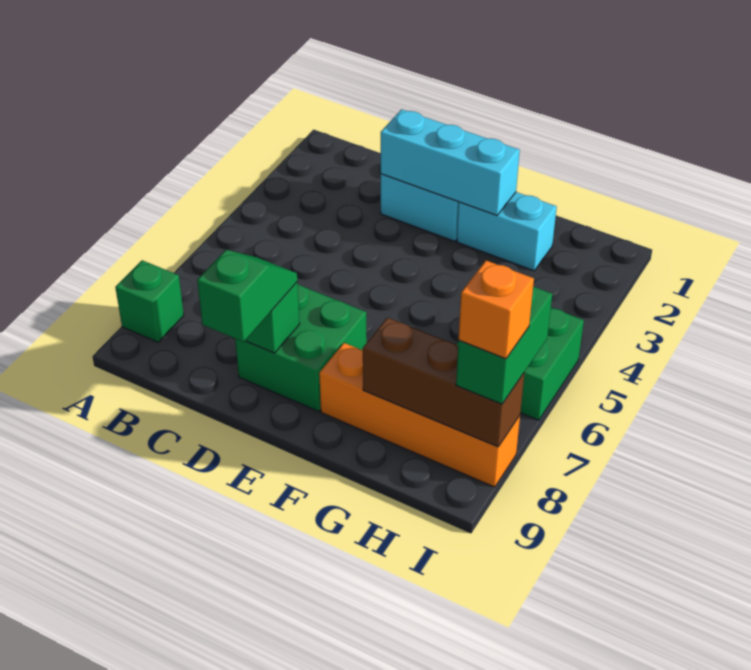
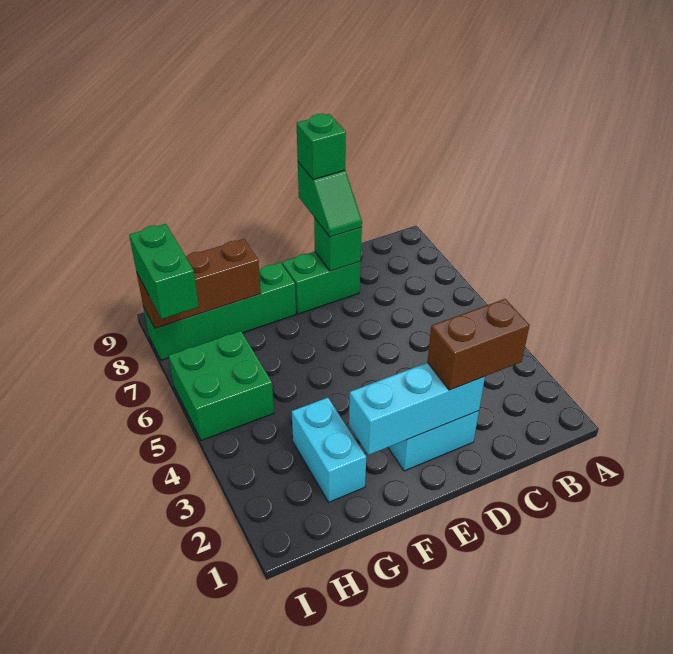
green brick A8 level 1 -> green brick D9 level 4
none -> brown brick C2:D2 level 3
green brick D7:E8 level 1 -> green brick D8:E8 level 1
cyan brick F2:G2 level 1 -> cyan brick G2:G3 level 1
orange brick F8:I8 level 1 -> green brick F8:I8 level 1
orange brick I8 level 4 -> none

